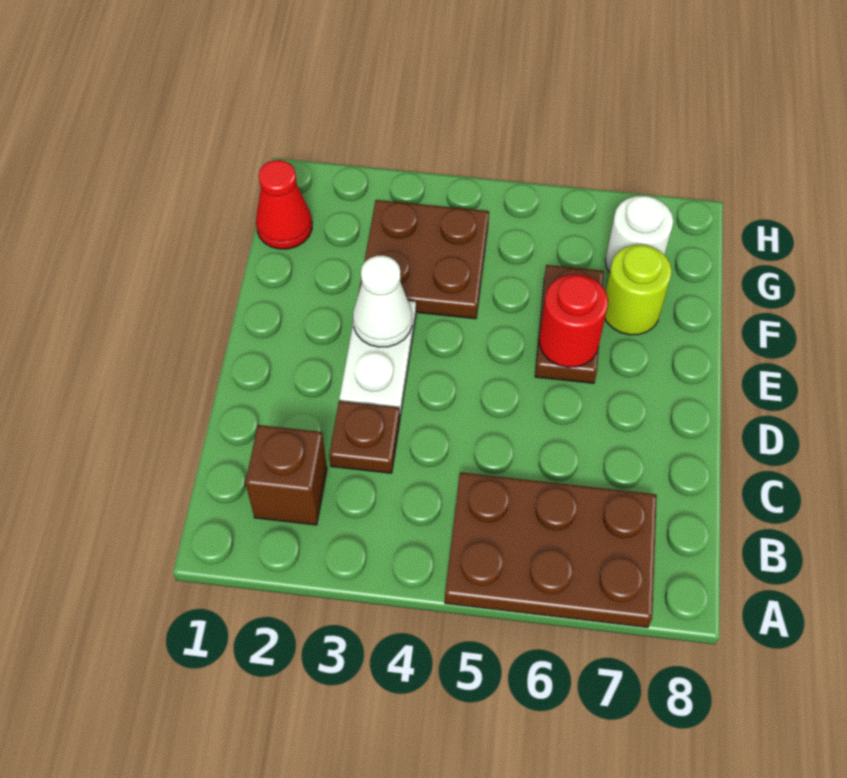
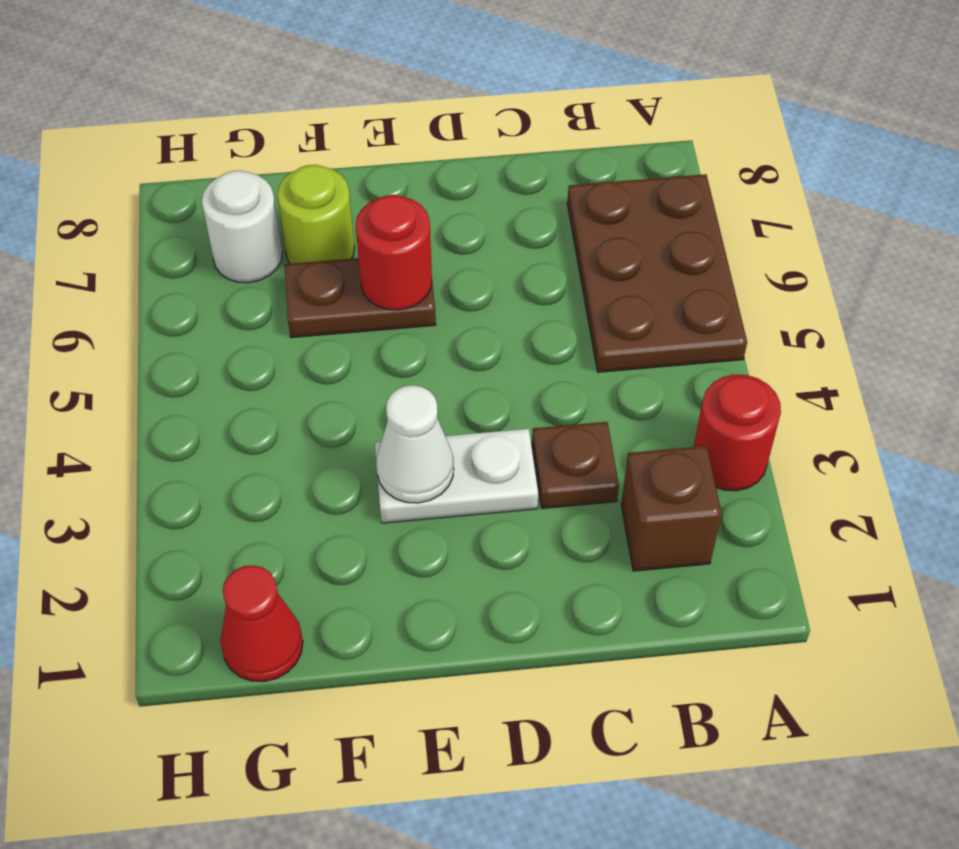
none -> red round brick A3 level 1
brown plate F3:G4 level 1 -> none

